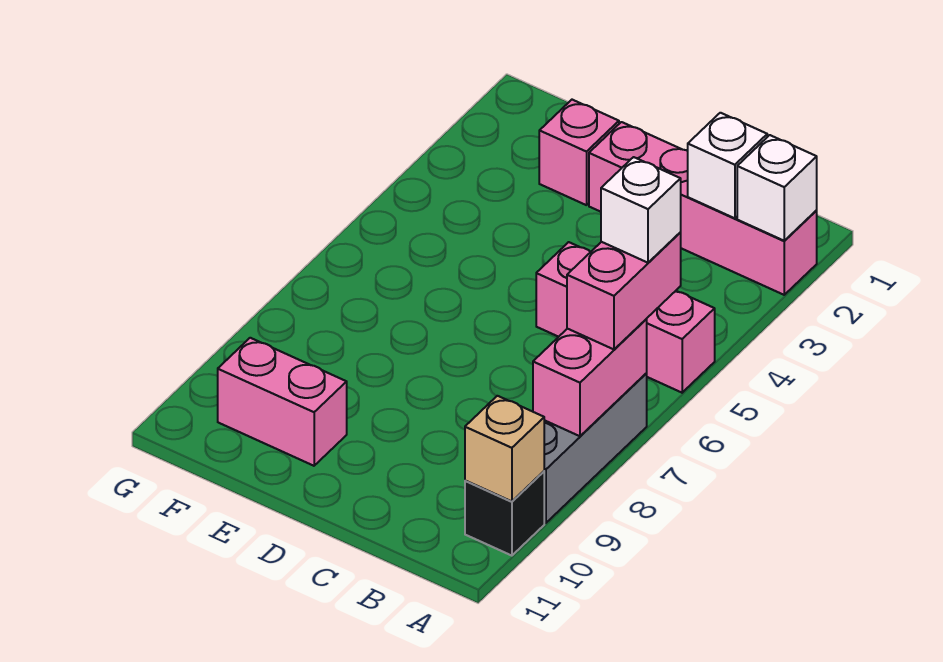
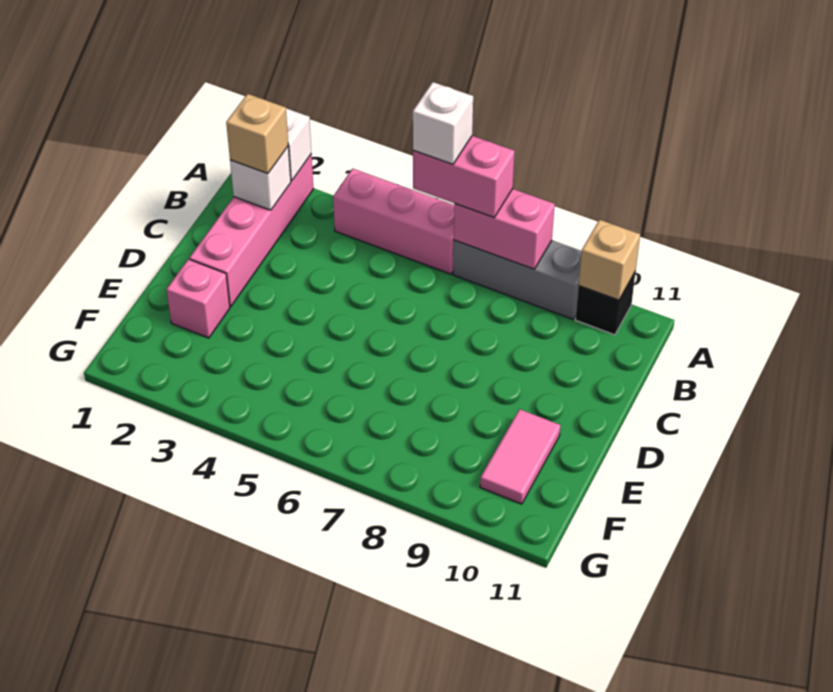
pink brick A5:C5 level 1 -> pink brick A4:A6 level 1
none -> tan brick B2 level 3
pink brick E10:F10 level 1 -> pink tile E10:F10 level 1

